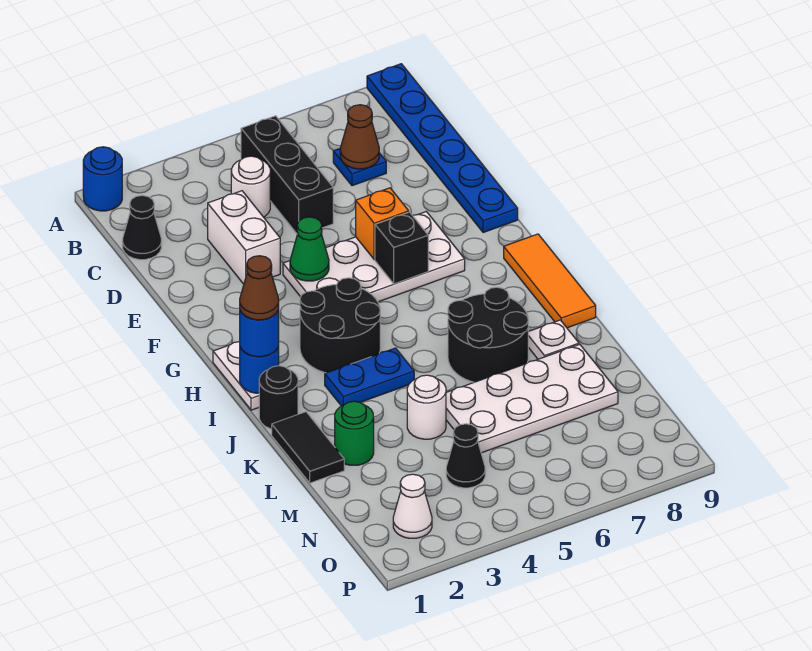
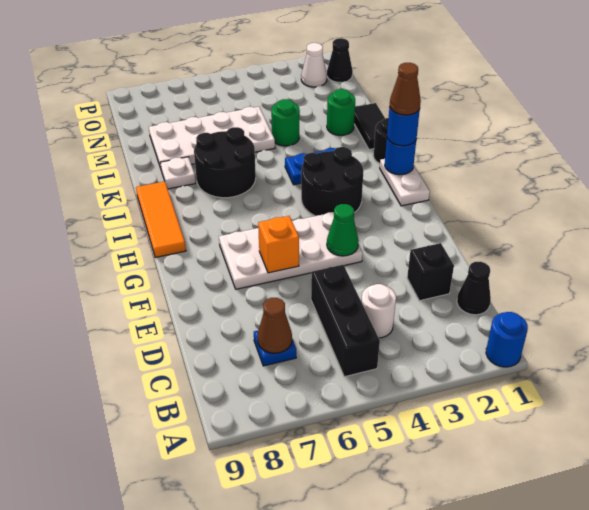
blue plate A9:F9 level 1 -> none
white brick D3:E3 level 1 -> none
black brick G6 level 2 -> black brick D2 level 1
white round brick L4 level 1 -> green round brick L4 level 1
black cone N4 level 1 -> black cone O1 level 1

